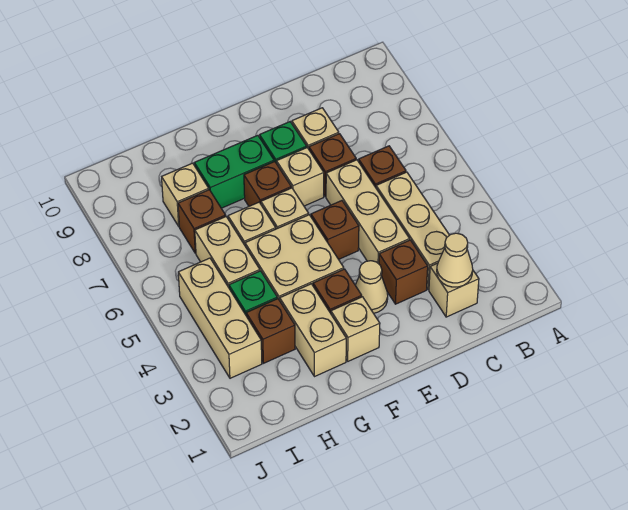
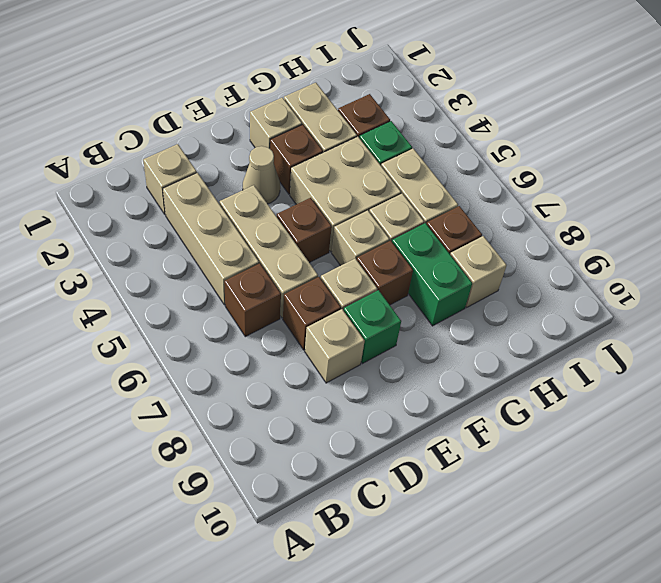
tan cone C2 level 2 -> none
brown brick D3 level 1 -> none
green brick F8:G8 level 1 -> green brick G7:G8 level 1
tan brick I3:I5 level 1 -> none

